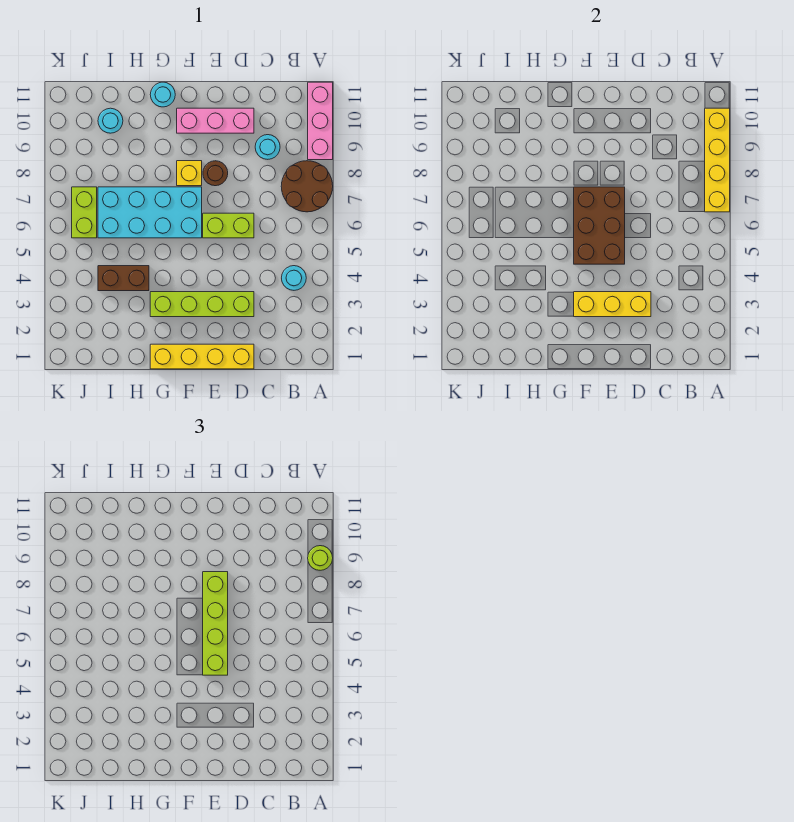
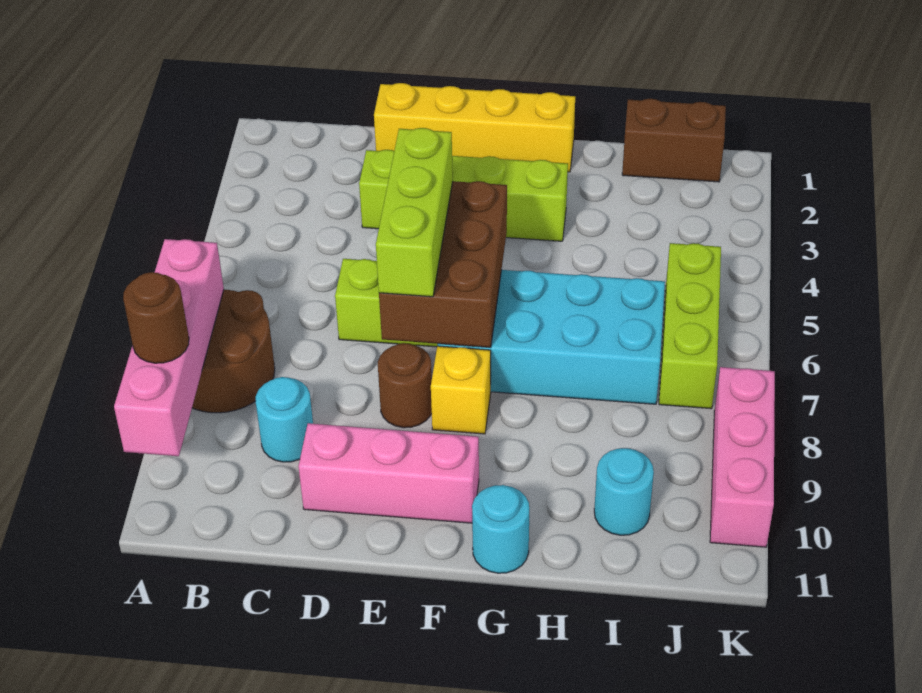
yellow brick A7:A10 level 2 -> pink brick A7:A10 level 2
pink brick A9:A11 level 1 -> pink brick K8:K10 level 1
lime round brick A9 level 3 -> brown round brick A9 level 3
cyan round brick B4 level 1 -> none
yellow brick D3:F3 level 2 -> none
lime brick E5:E8 level 3 -> lime brick E5:E7 level 3
brown brick H4:I4 level 1 -> brown brick I1:J1 level 1
lime brick J6:J7 level 1 -> lime brick J5:J7 level 1

